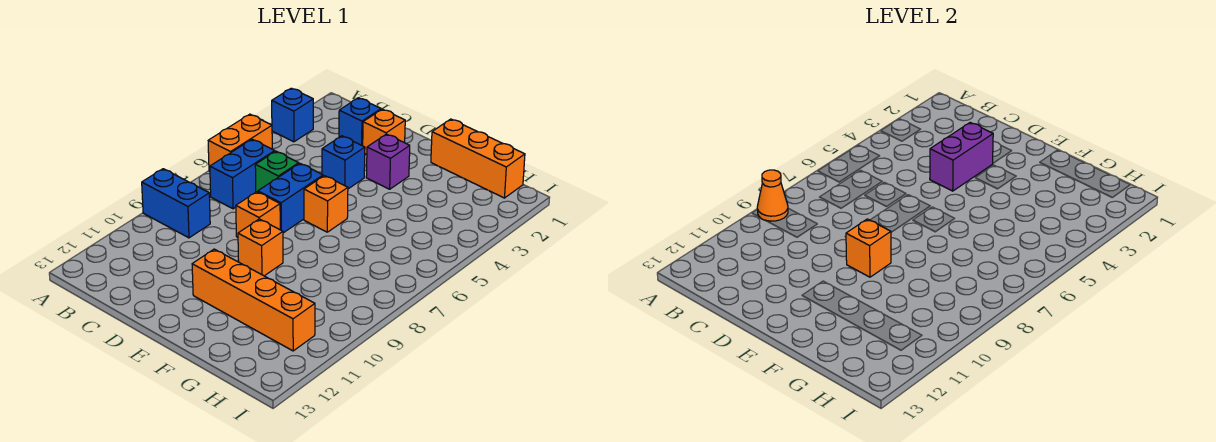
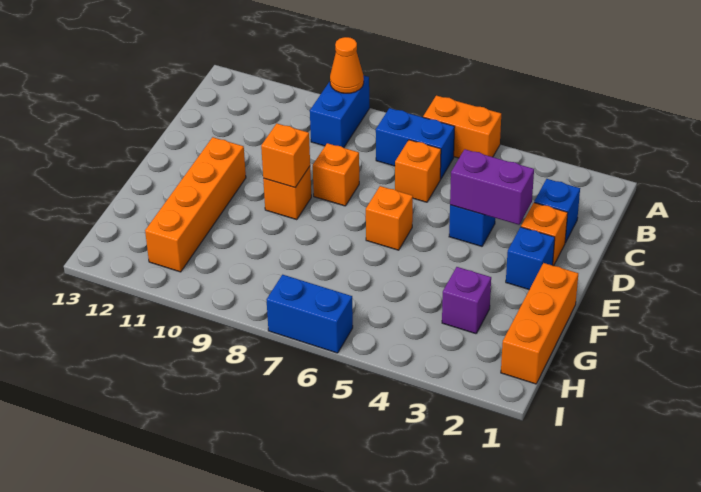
blue brick A3 level 1 -> blue brick E2 level 1
green brick C6 level 1 -> orange brick C6 level 1
blue brick D6:D7 level 1 -> blue brick I6:I7 level 1
purple brick E3 level 1 -> purple brick G3 level 1

